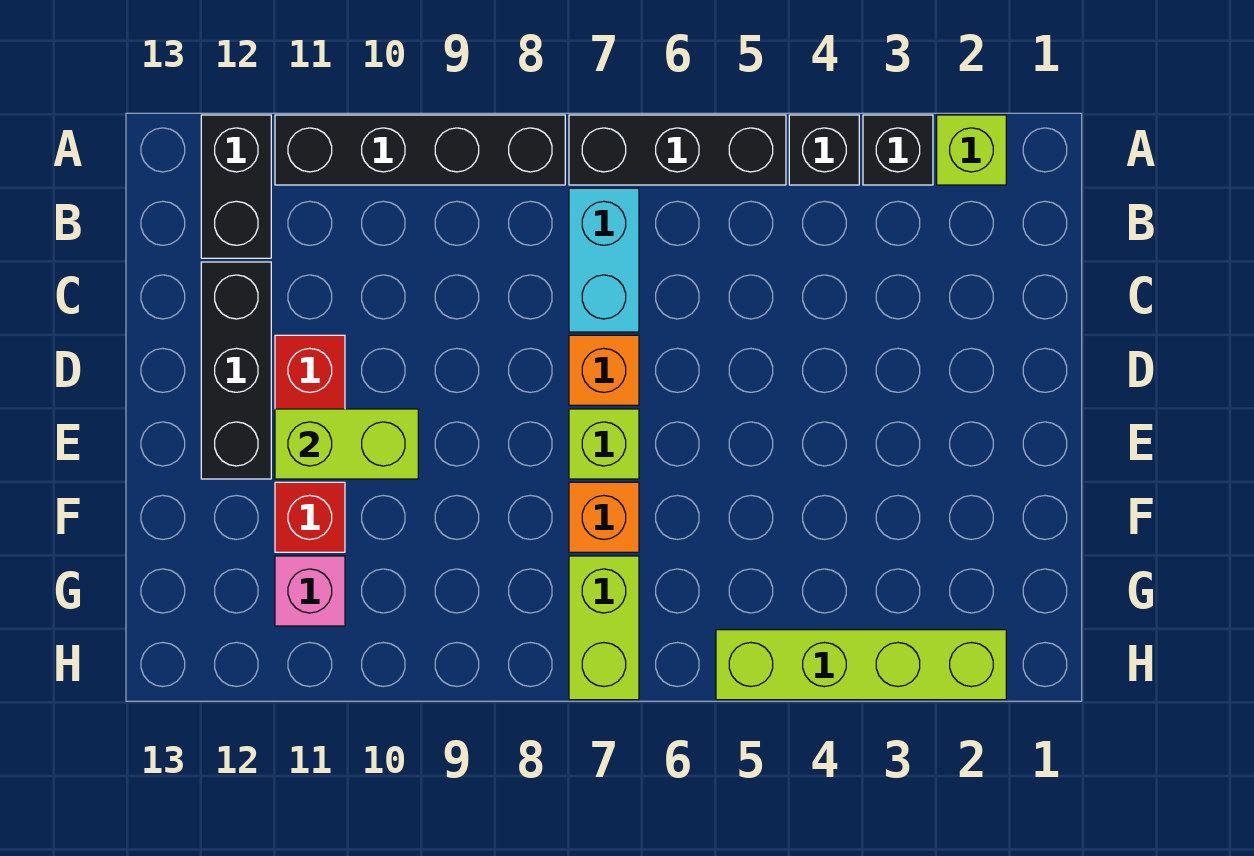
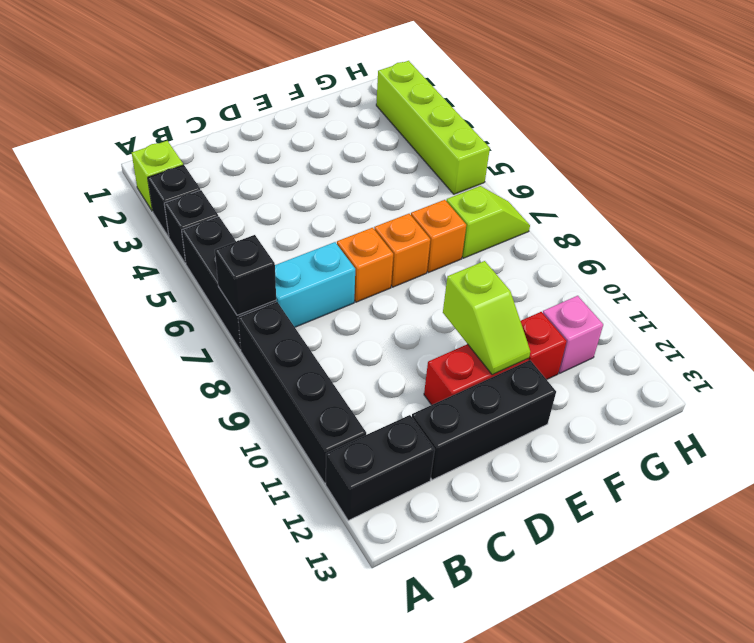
none -> black brick A7 level 2
lime brick E7 level 1 -> orange brick E7 level 1
lime brick E10:E11 level 2 -> lime slope E10:E11 level 2 top 10
lime brick G7:H7 level 1 -> lime slope G7:H7 level 1 top G

